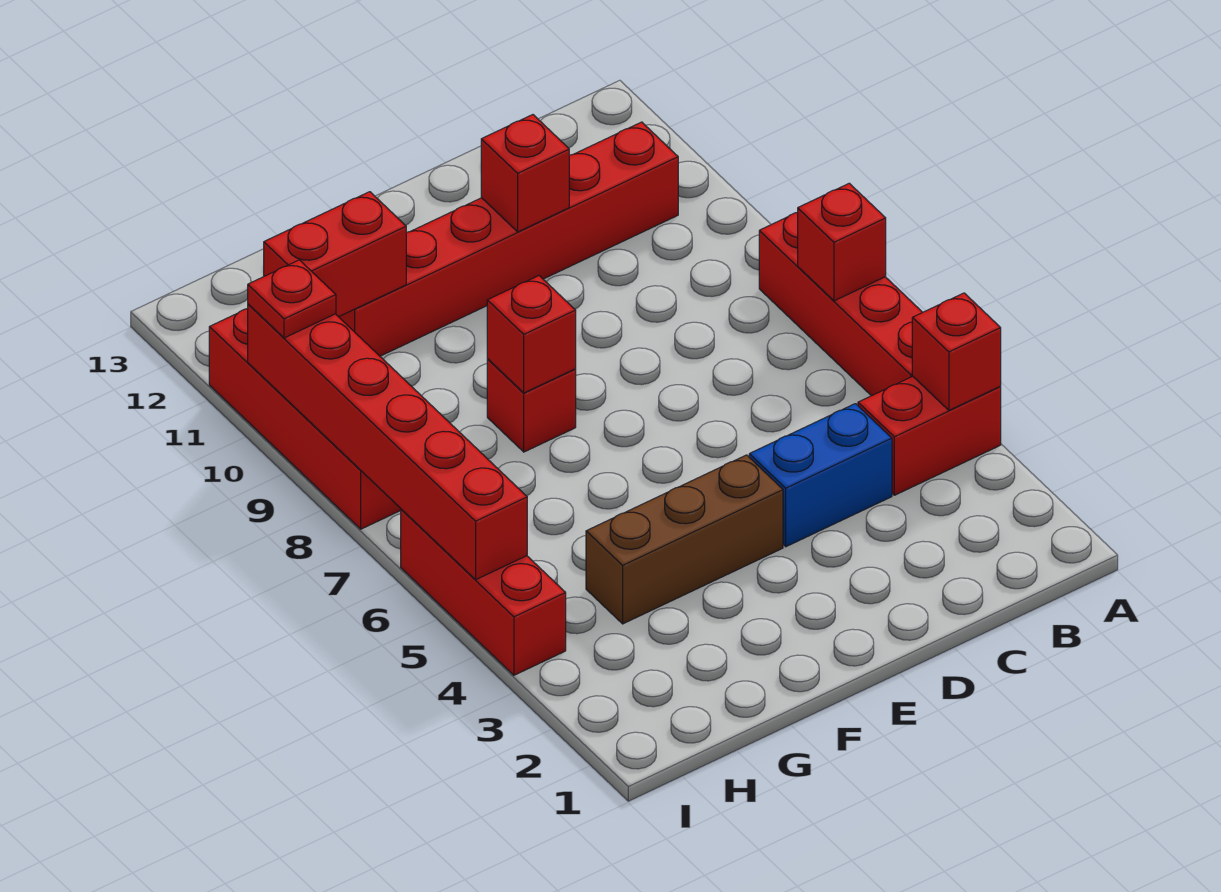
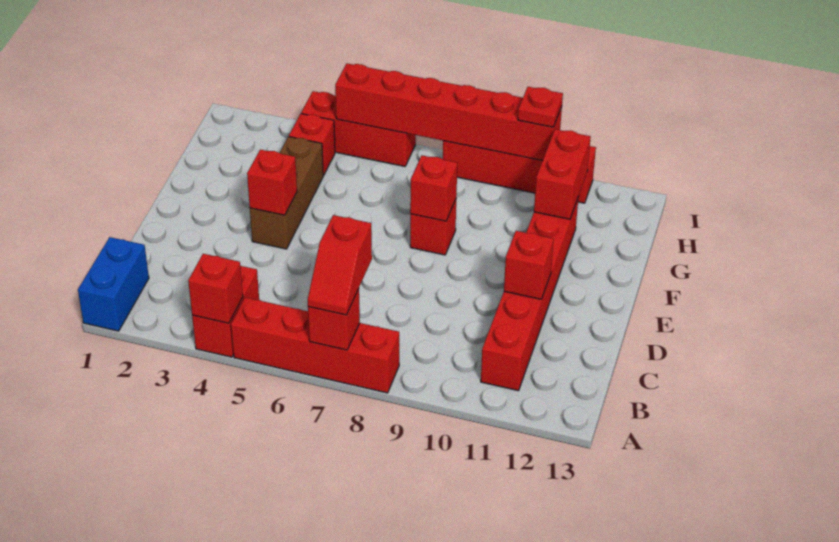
none -> red slope A7:B7 level 3 top B
blue brick C4:D4 level 1 -> blue brick A1:B1 level 1
none -> red brick E4 level 2
none -> red brick H4 level 1

